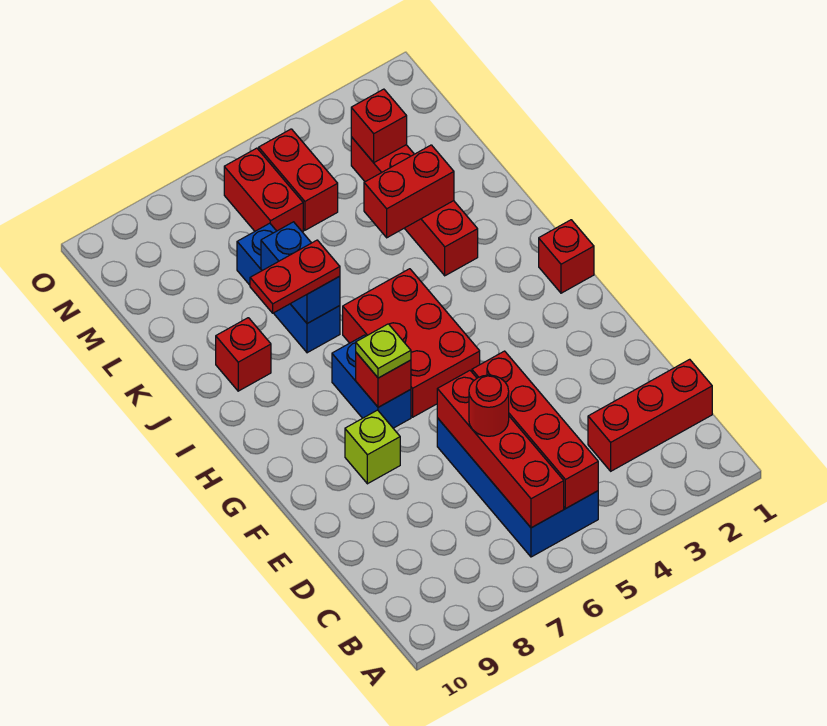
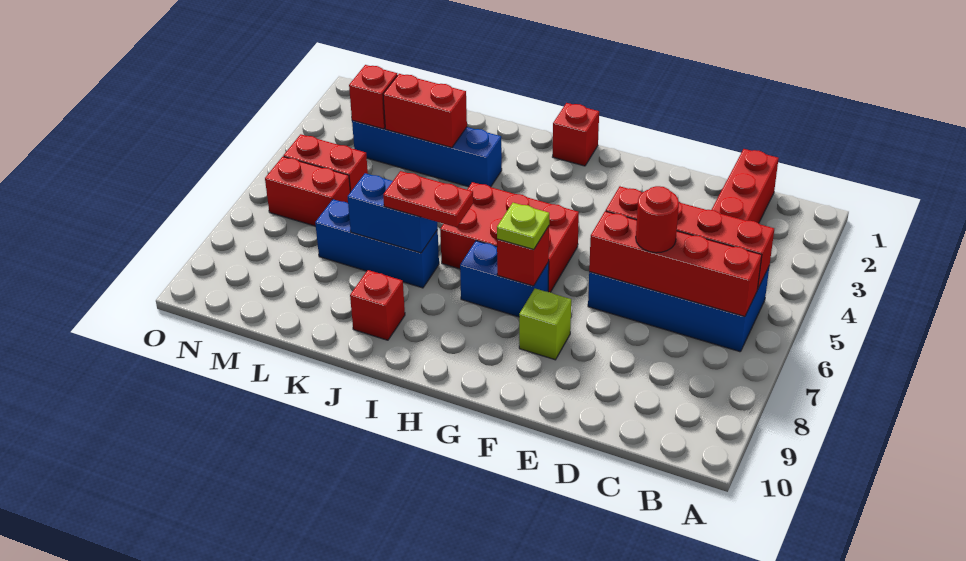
red brick J3:M3 level 1 -> blue brick J3:M3 level 1
red plate J7:J8 level 3 -> red plate I7:J7 level 3
red brick K3:K4 level 2 -> red brick K3:L3 level 2

